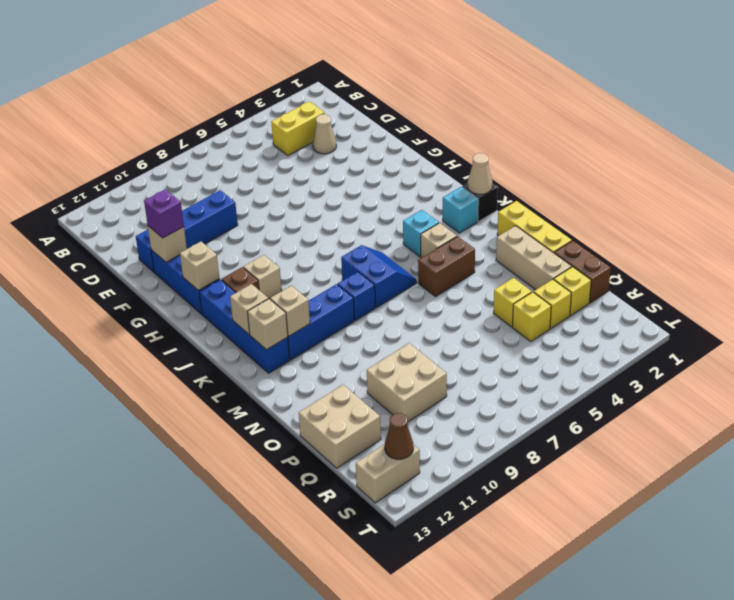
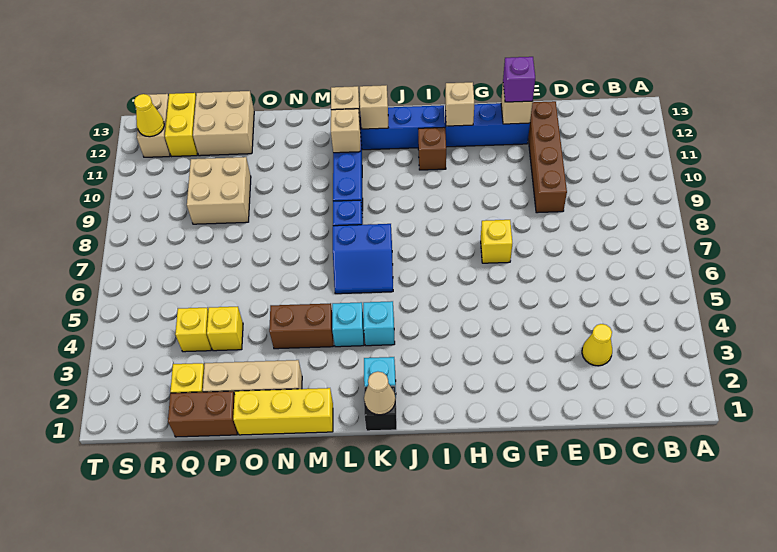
yellow brick C3:C4 level 1 -> yellow brick R12:R13 level 1
tan cone D3 level 1 -> yellow cone D3 level 1
blue brick E9:E12 level 1 -> brown brick E9:E12 level 1
tan brick I10 level 1 -> none
tan brick L4 level 1 -> cyan brick L4 level 1
brown brick M4:M5 level 1 -> brown brick M4:N4 level 1
yellow brick Q3 level 1 -> yellow brick G7 level 1
brown cone S12 level 2 -> yellow cone S12 level 2

